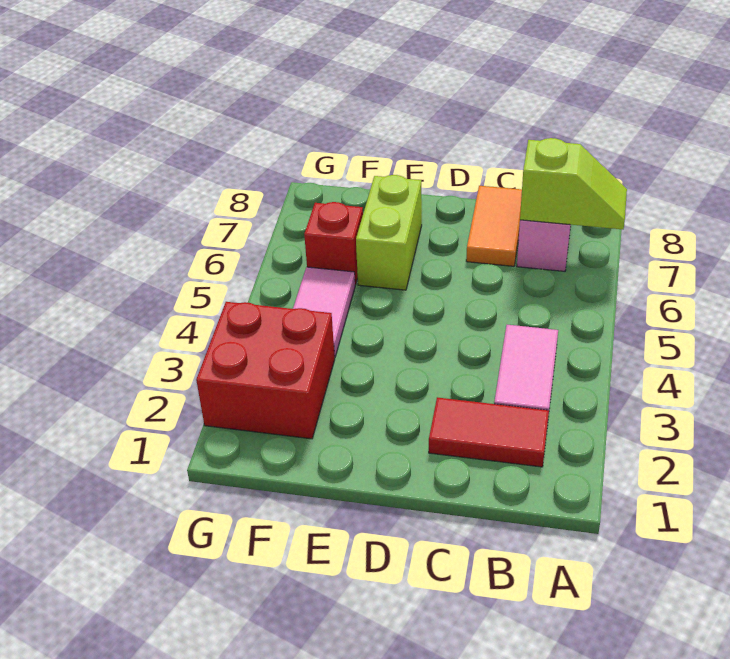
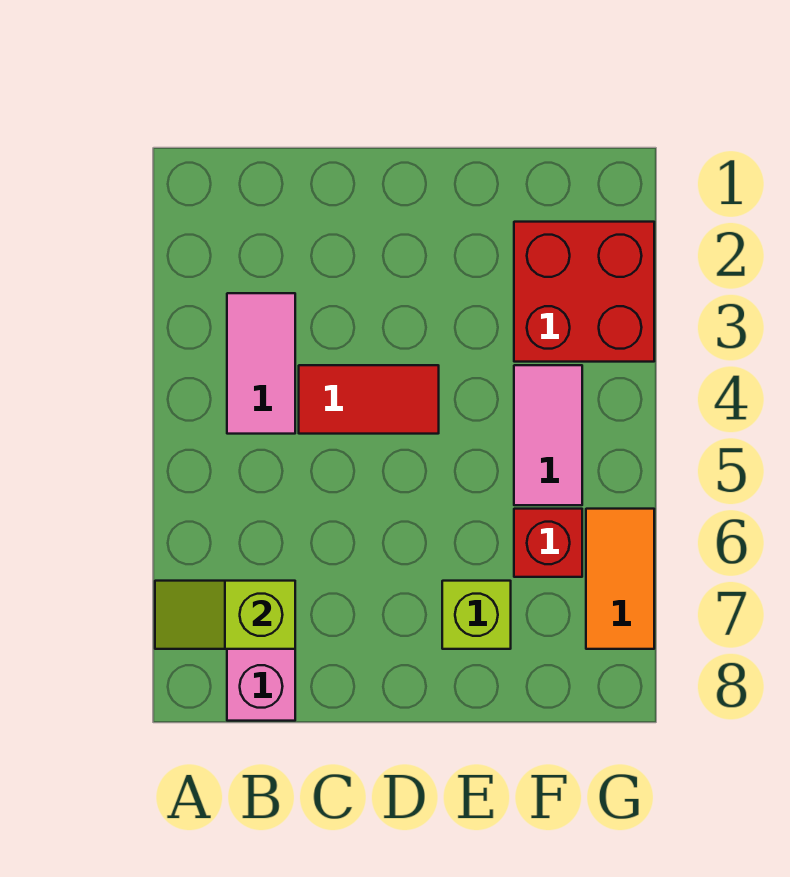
red tile B2:C2 level 1 -> red tile C4:D4 level 1
orange tile C7:C8 level 1 -> orange tile G6:G7 level 1
lime brick E6:E7 level 1 -> lime brick E7 level 1

